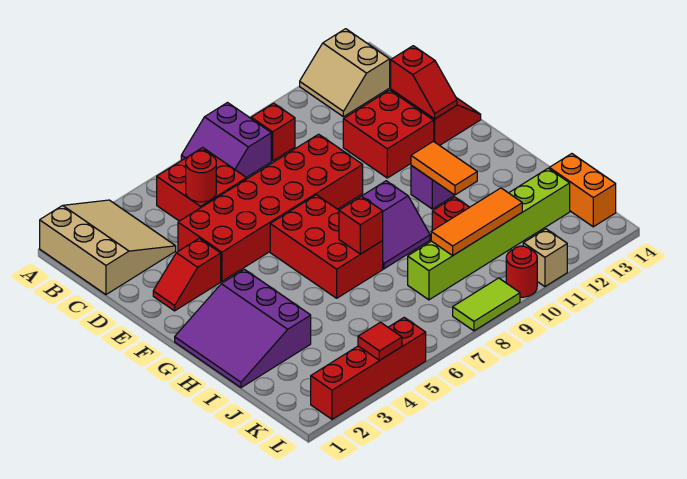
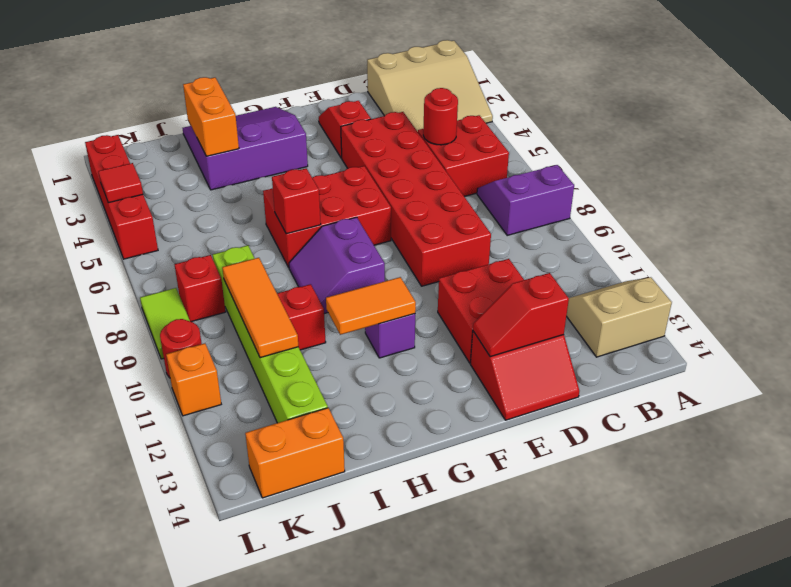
red brick B9 level 1 -> red brick K8 level 1
none -> orange brick I2:I3 level 2
tan brick L11 level 1 -> orange brick L11 level 1

